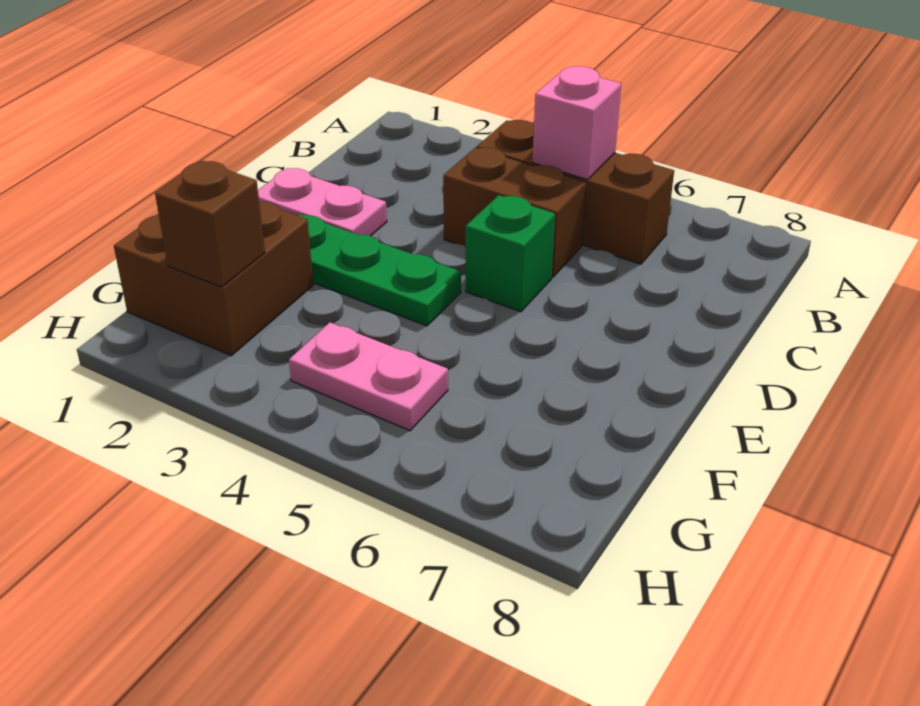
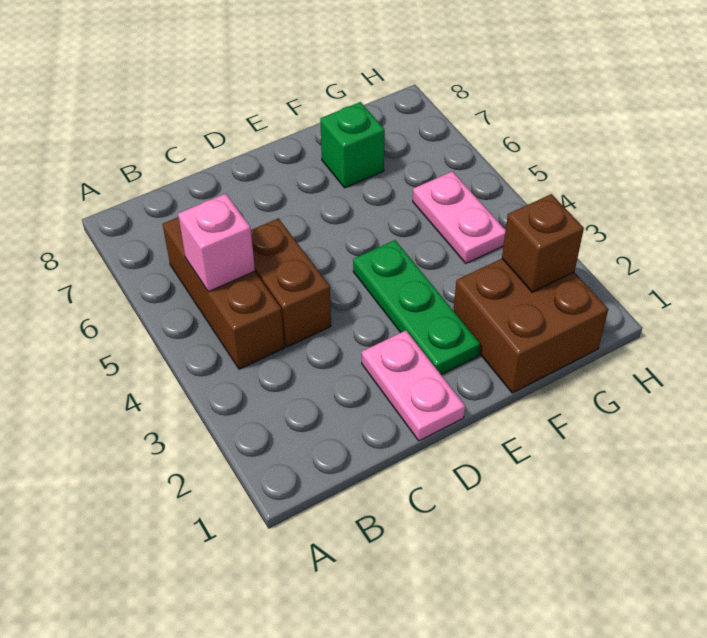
green brick D5 level 1 -> green brick F7 level 1

